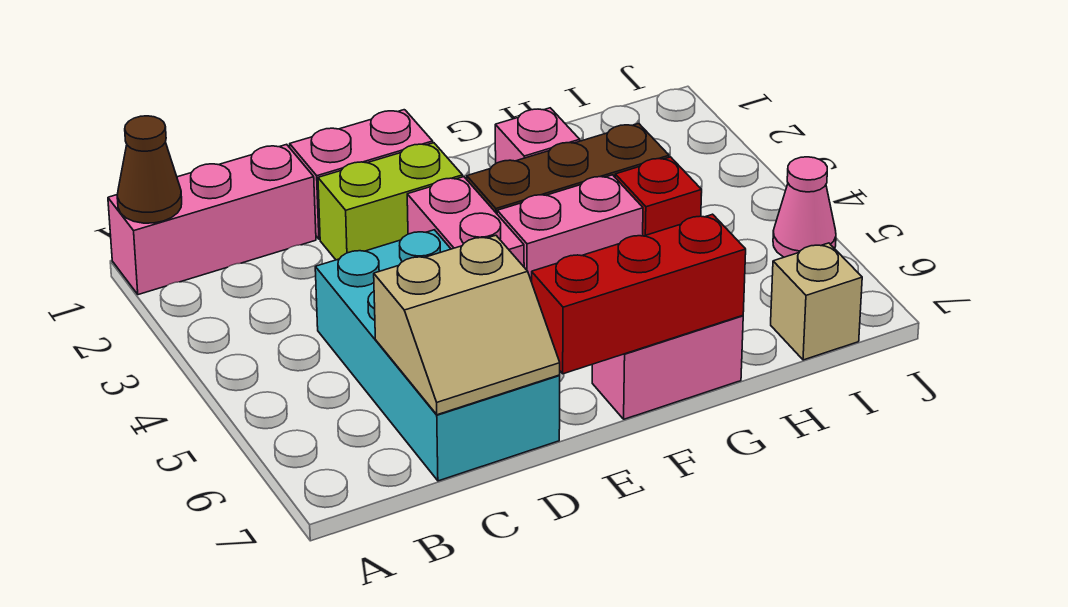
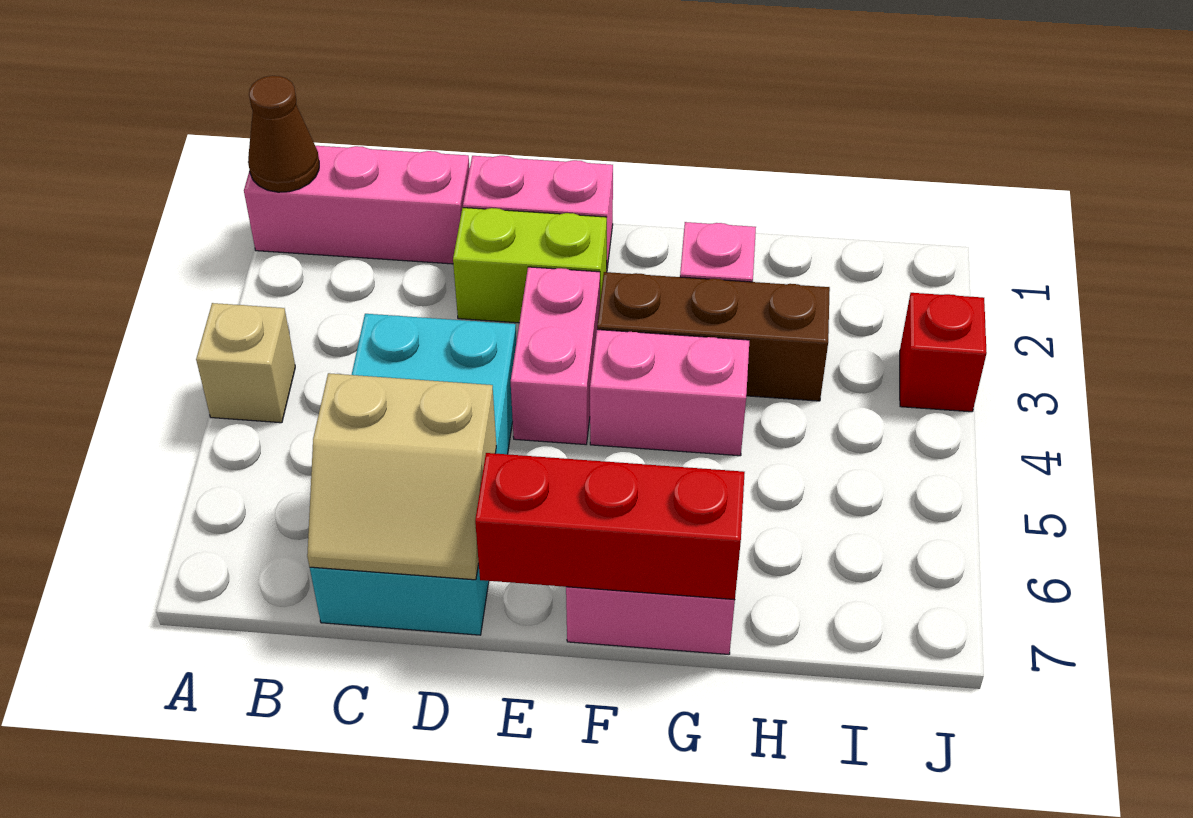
red brick H4 level 1 -> red brick J3 level 1
tan brick I7 level 1 -> tan brick A4 level 1
pink cone J5 level 1 -> none

